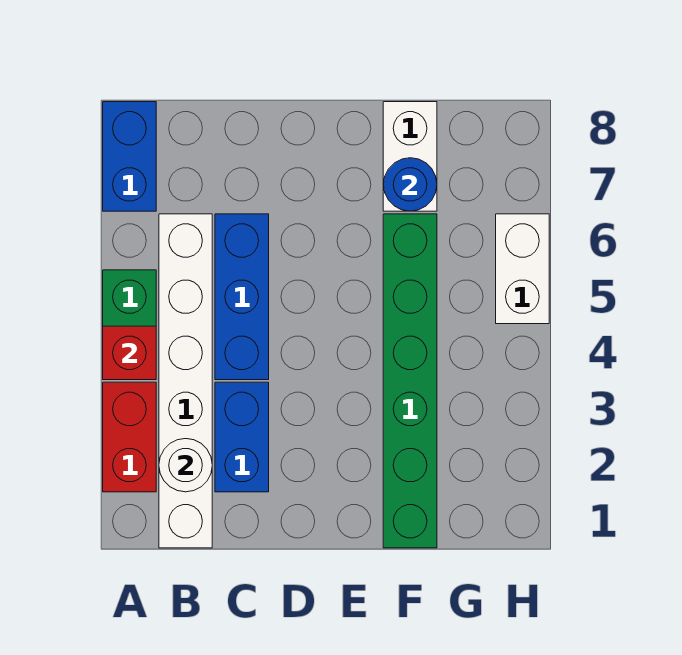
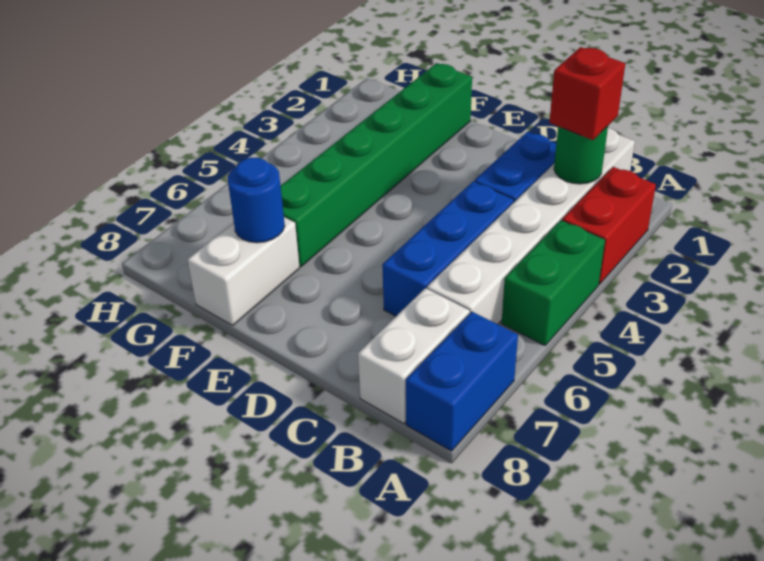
red brick A4 level 2 -> red brick B2 level 3
white round brick B2 level 2 -> green round brick B2 level 2
white brick H5:H6 level 1 -> white brick B7:B8 level 1

